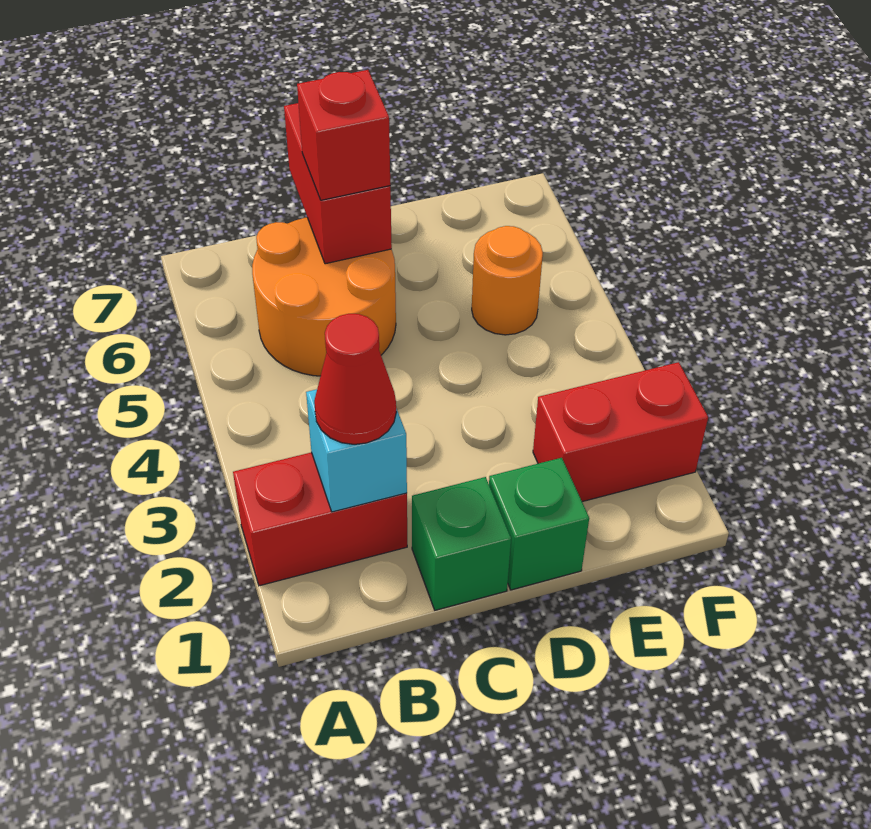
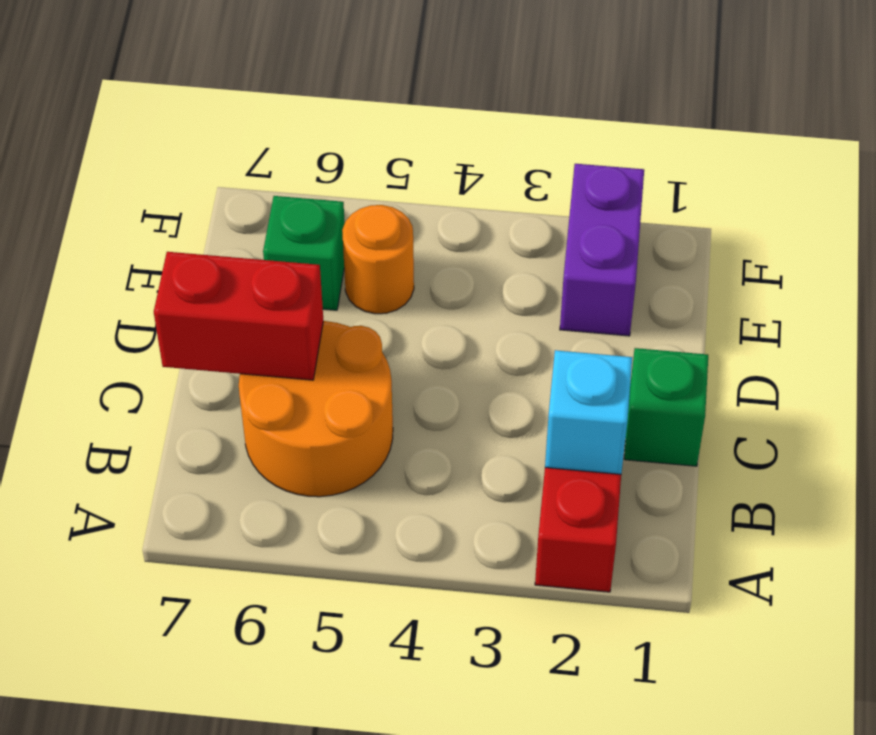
red cone B2 level 3 -> none
red brick C6 level 3 -> none
green brick D1 level 1 -> green brick E6 level 1
red brick E2:F2 level 1 -> purple brick E2:F2 level 1

